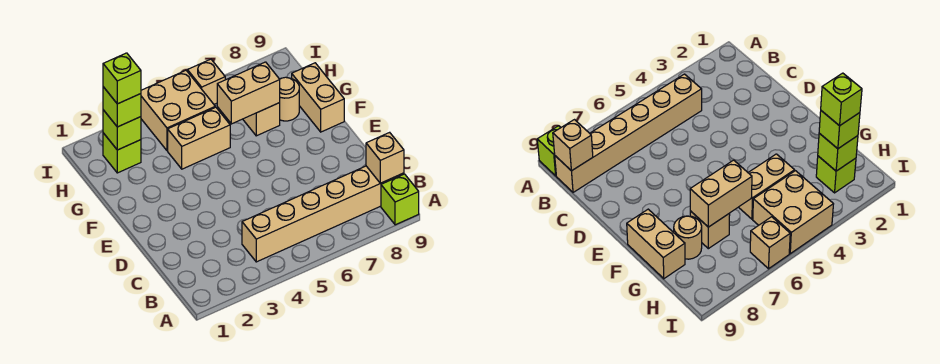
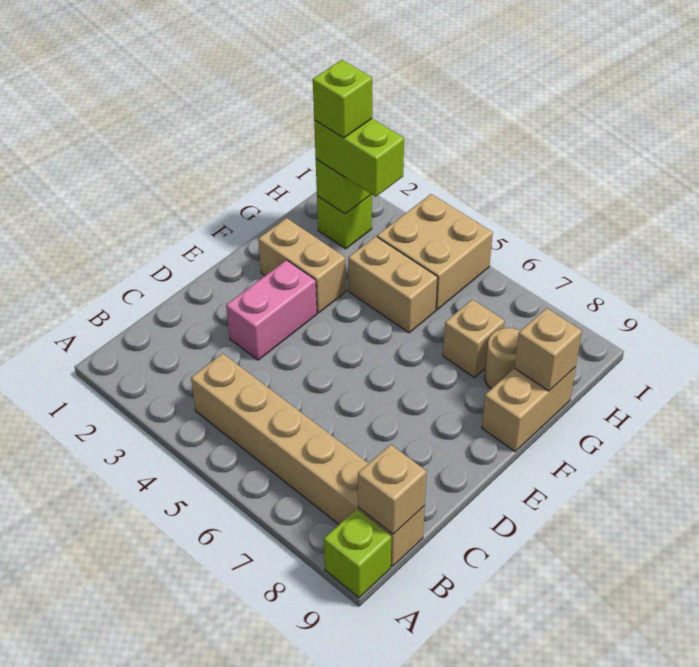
none -> pink brick D3:E3 level 1
tan brick G6:G7 level 2 -> tan brick F2:F3 level 1
lime brick H2 level 3 -> lime brick H2:H3 level 3
tan brick I6 level 1 -> tan brick G9 level 2

